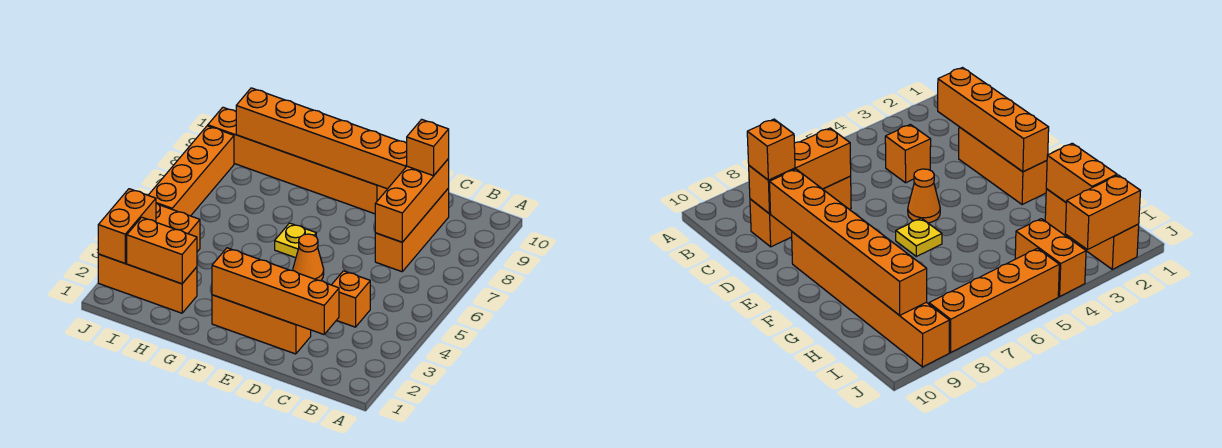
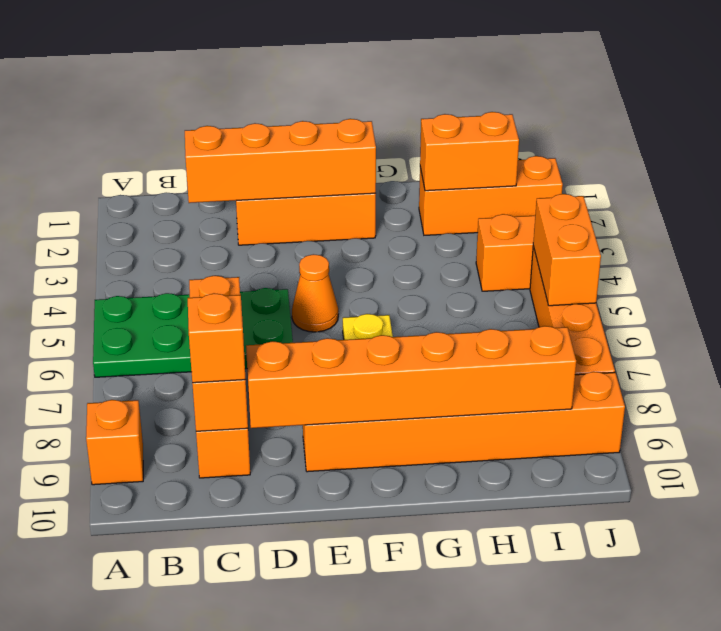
none -> green plate A5:D6 level 1
orange brick C4 level 1 -> orange brick A9 level 1
orange brick J2:J3 level 2 -> orange brick J5:J6 level 2

